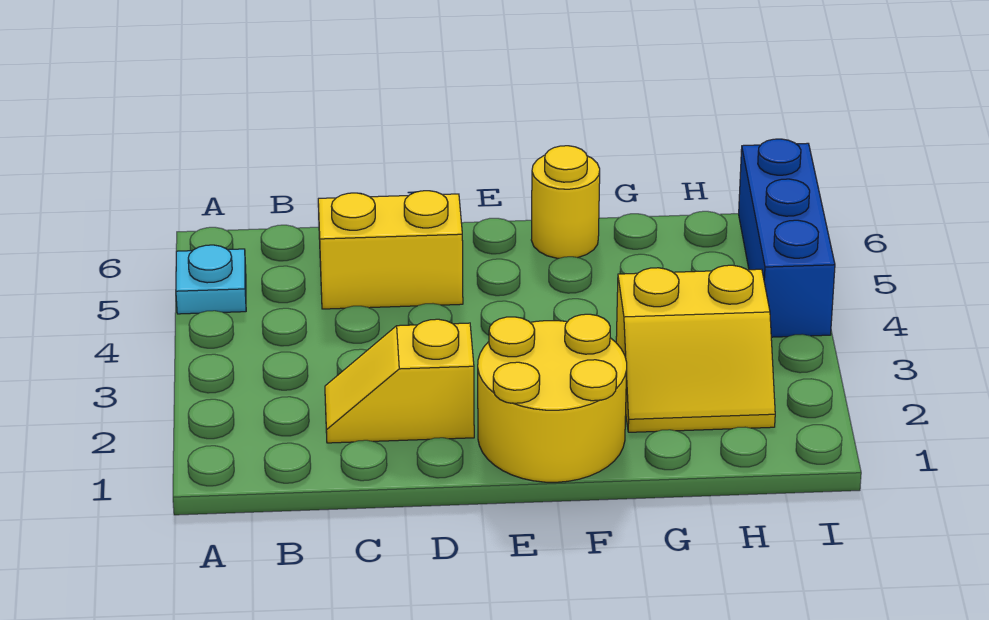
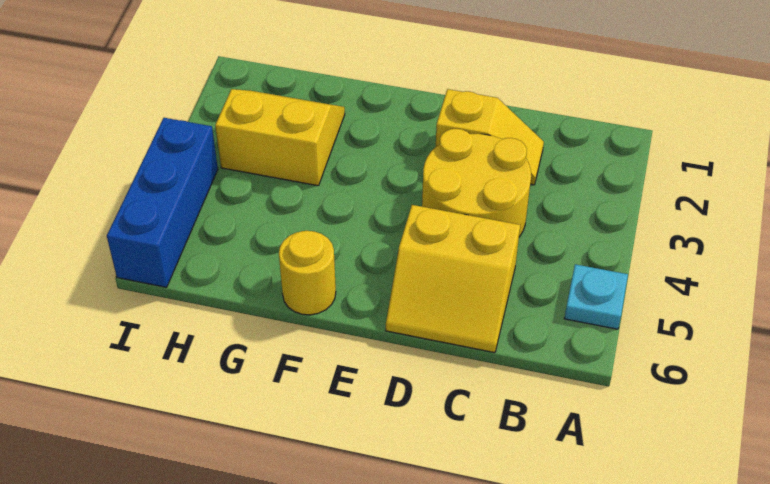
yellow round brick E1:F2 level 1 -> yellow round brick C3:D4 level 1

